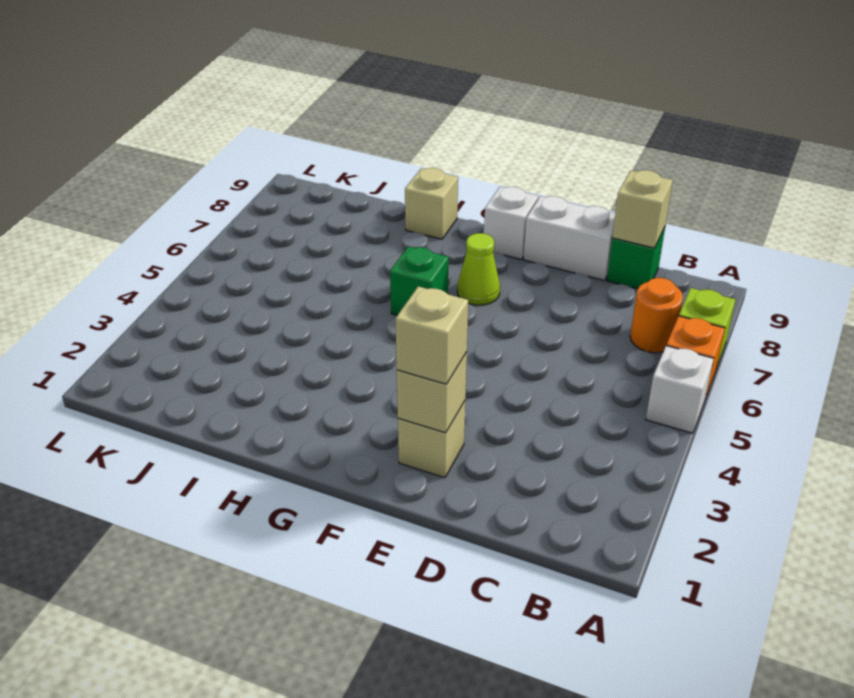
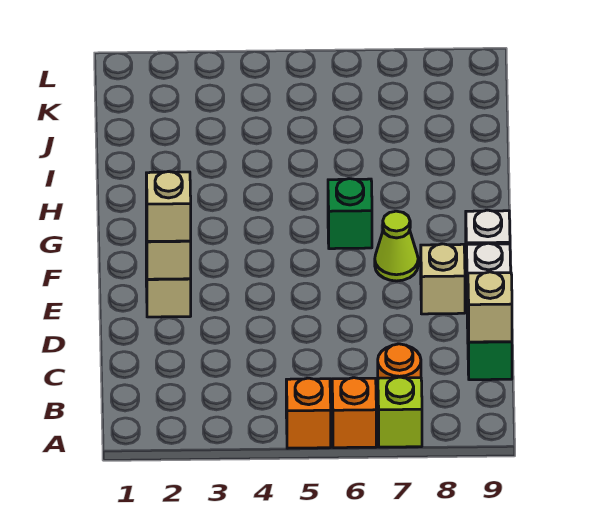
white brick A5 level 1 -> orange brick A5 level 1
tan brick H9 level 1 -> tan brick E8 level 1

